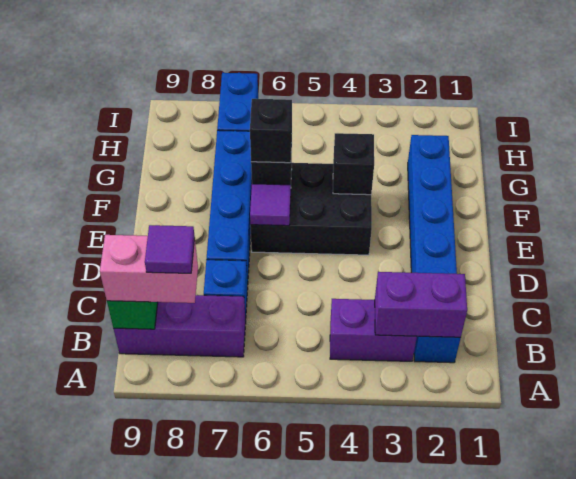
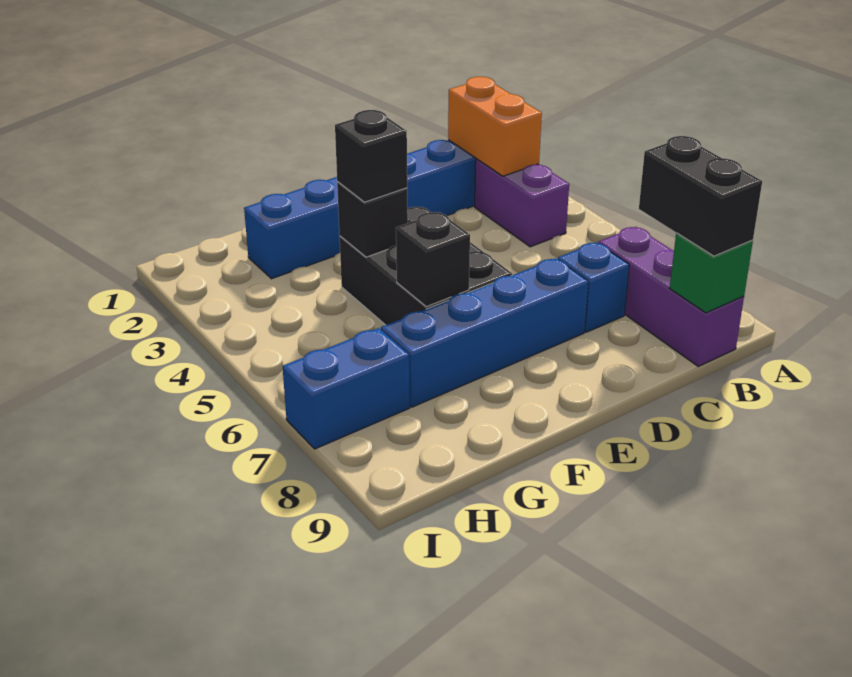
purple brick B2:B3 level 2 -> orange brick B2:B3 level 2
pink brick B8:B9 level 3 -> black brick B8:B9 level 3
purple tile B8 level 4 -> none
purple tile E6 level 2 -> none
black brick F6 level 3 -> black brick F4 level 3

